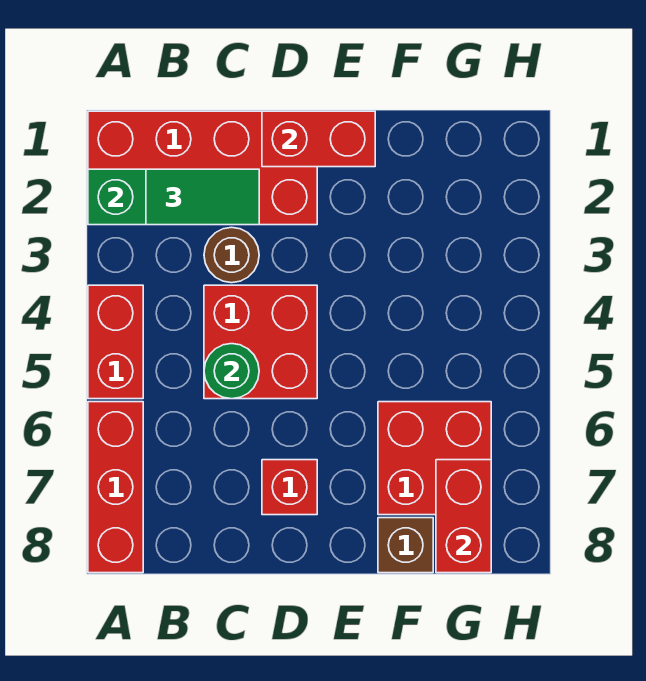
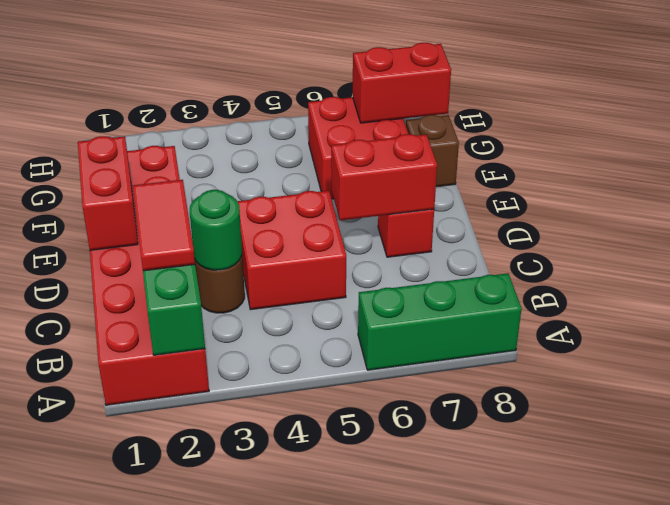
red brick A1:D2 level 1 -> red brick A1:F2 level 1
red brick A4:A5 level 1 -> red brick D6:D7 level 2
red brick A6:A8 level 1 -> green brick A6:A8 level 1
green tile B2:C2 level 3 -> red tile B2:C2 level 3
green round brick C5 level 2 -> green round brick C3 level 2

